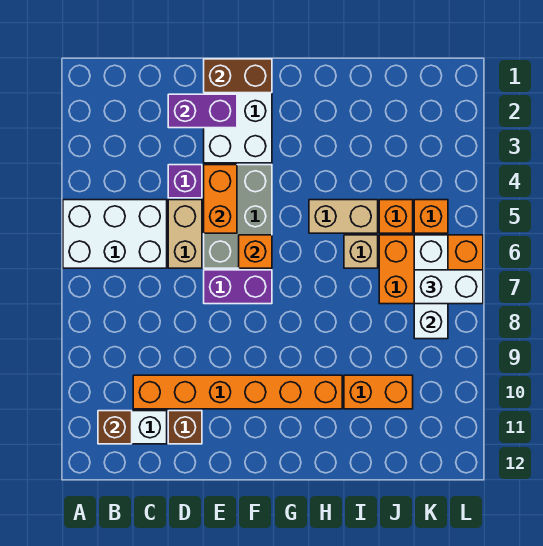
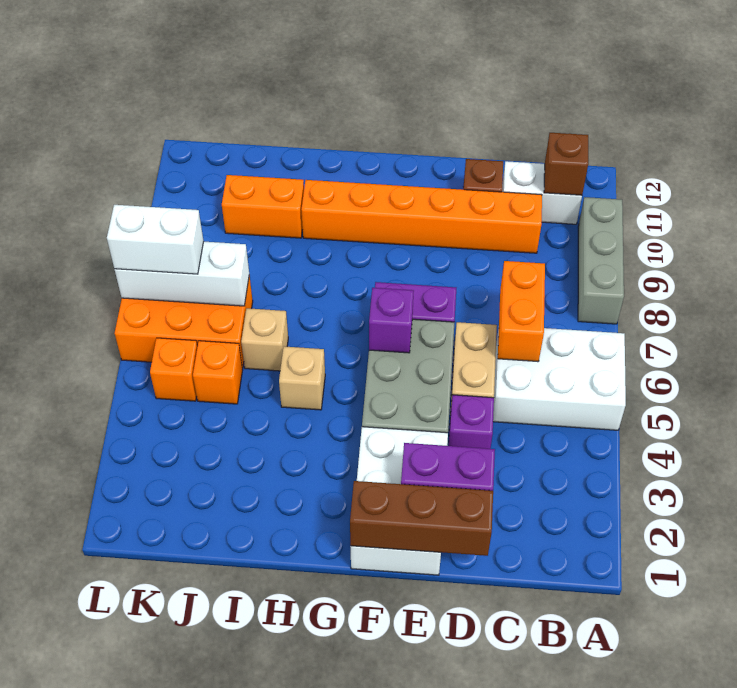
none -> grey brick A8:A10 level 1
brown brick E1:F1 level 2 -> brown brick D1:F1 level 2
orange brick E4:E5 level 2 -> orange brick C6:C7 level 2
orange brick F6 level 2 -> purple brick F6 level 2
tan brick H5:I5 level 1 -> tan brick H5 level 1
white brick K6:K8 level 2 -> white brick J7:L7 level 2

